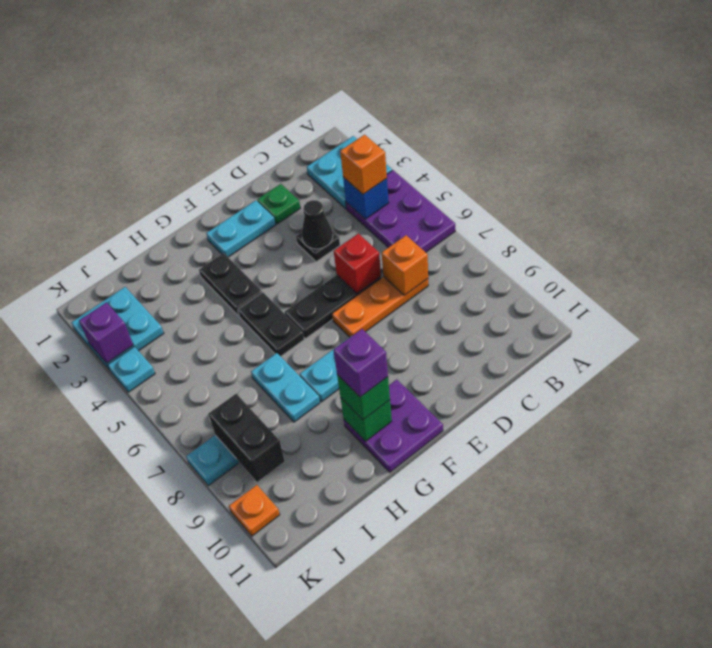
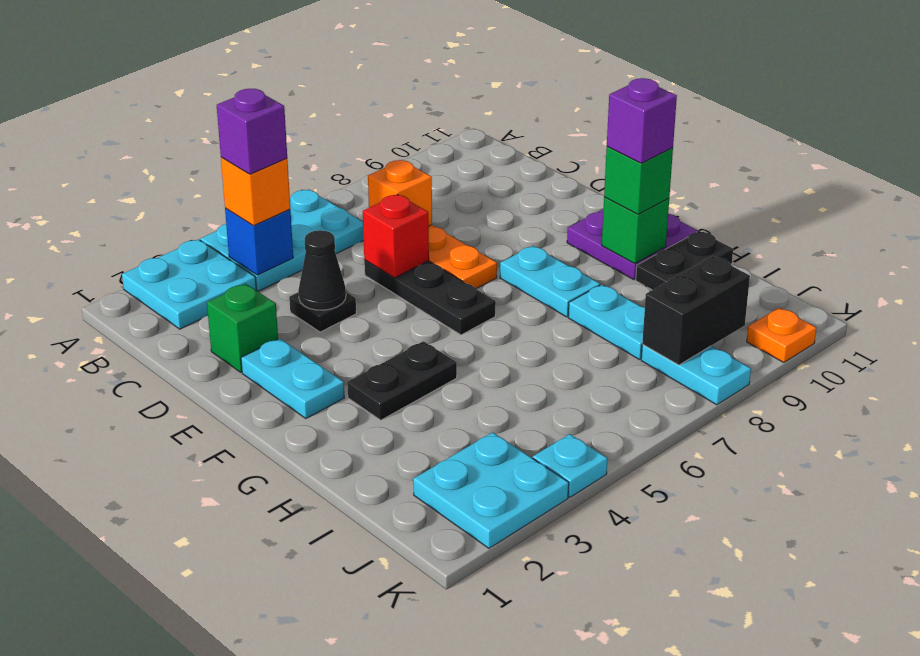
purple plate A4:B6 level 1 -> cyan plate A4:B6 level 1
green plate D2 level 1 -> green brick D2 level 1
black plate G5:G6 level 1 -> black plate H10:H11 level 1
cyan plate H7:H8 level 1 -> cyan plate H8:I8 level 1
purple brick K3 level 2 -> purple brick B4 level 4

